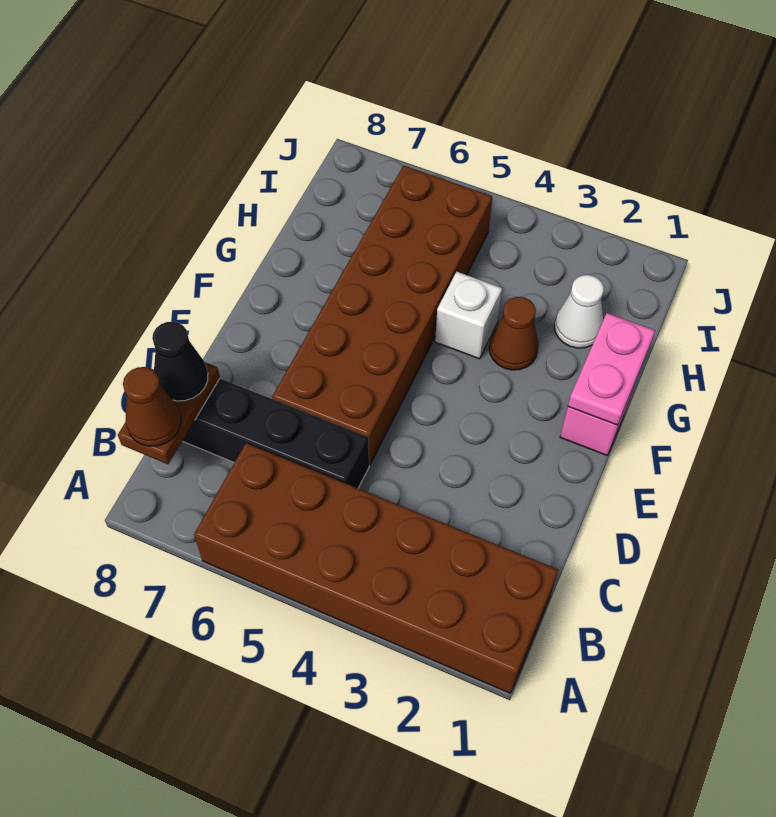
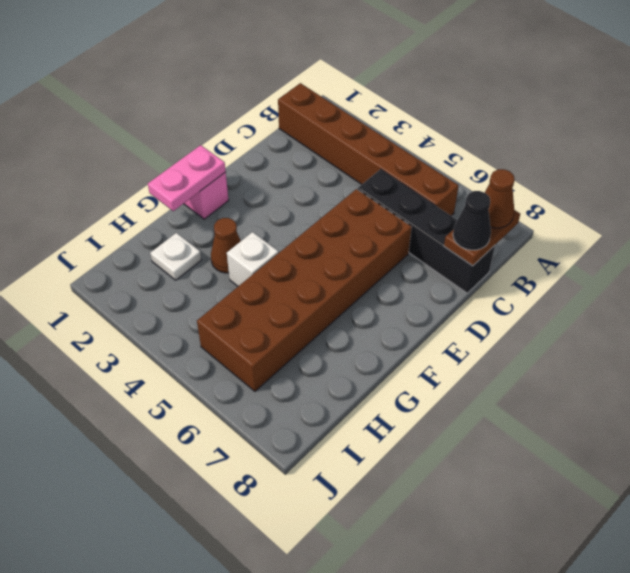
brown brick A1:B6 level 1 -> brown brick B1:B6 level 1
white cone H2 level 1 -> white plate H2 level 1

